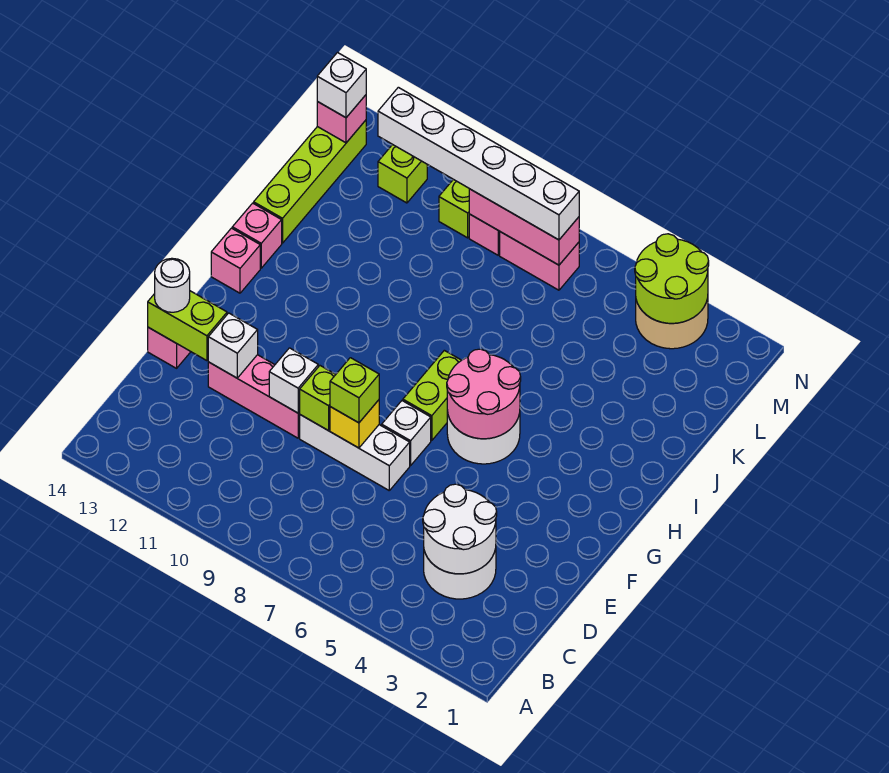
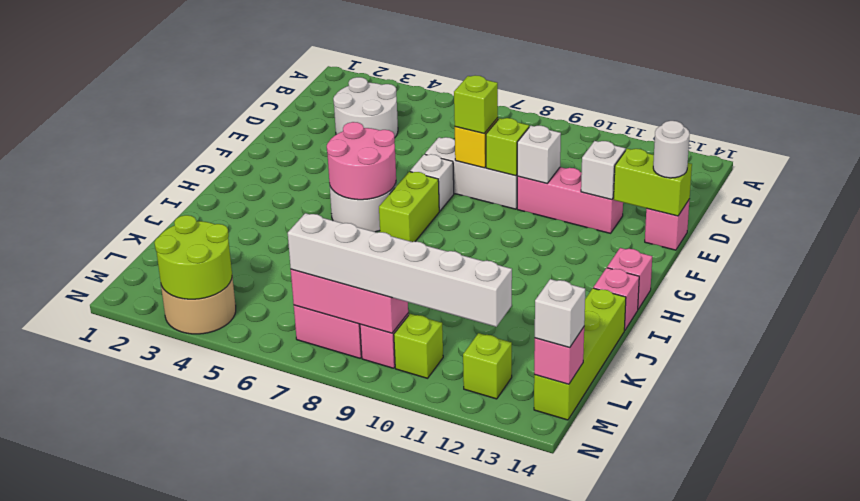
white round brick C3:D4 level 2 -> none

